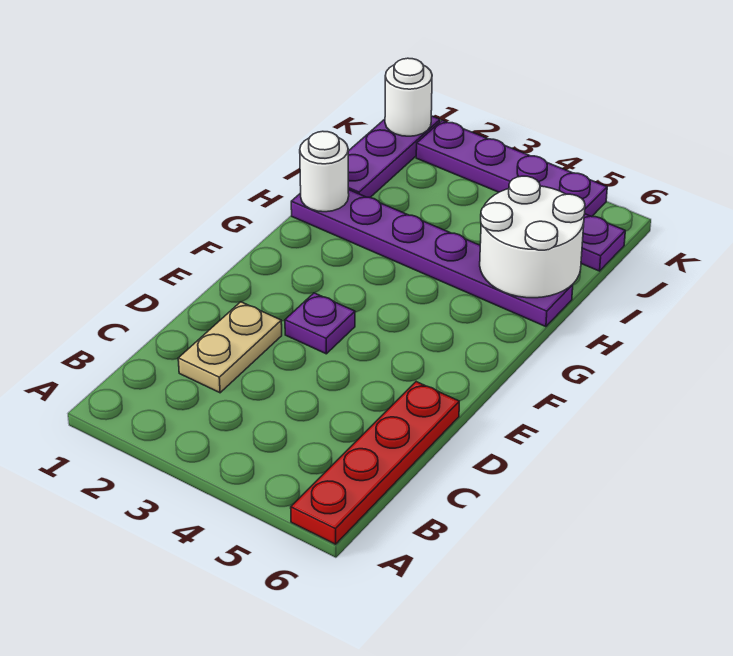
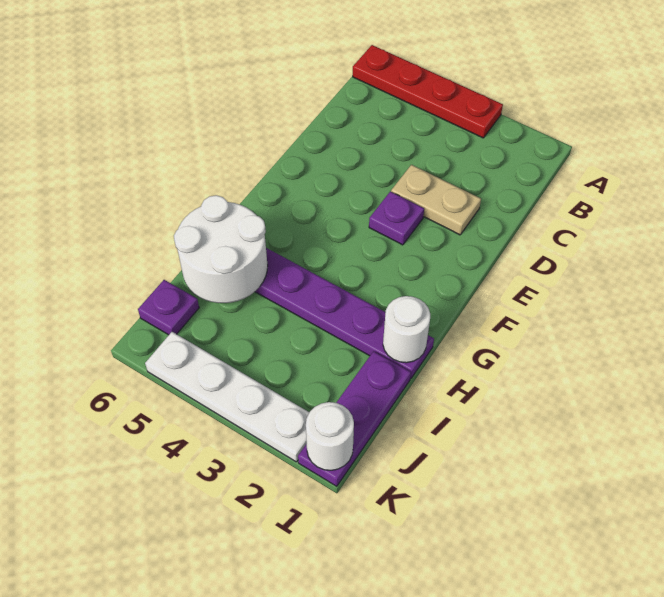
red plate A6:D6 level 1 -> red plate A3:A6 level 1
tan plate C2:D2 level 1 -> tan plate D2:D3 level 1
purple plate K2:K5 level 1 -> white plate K2:K5 level 1

